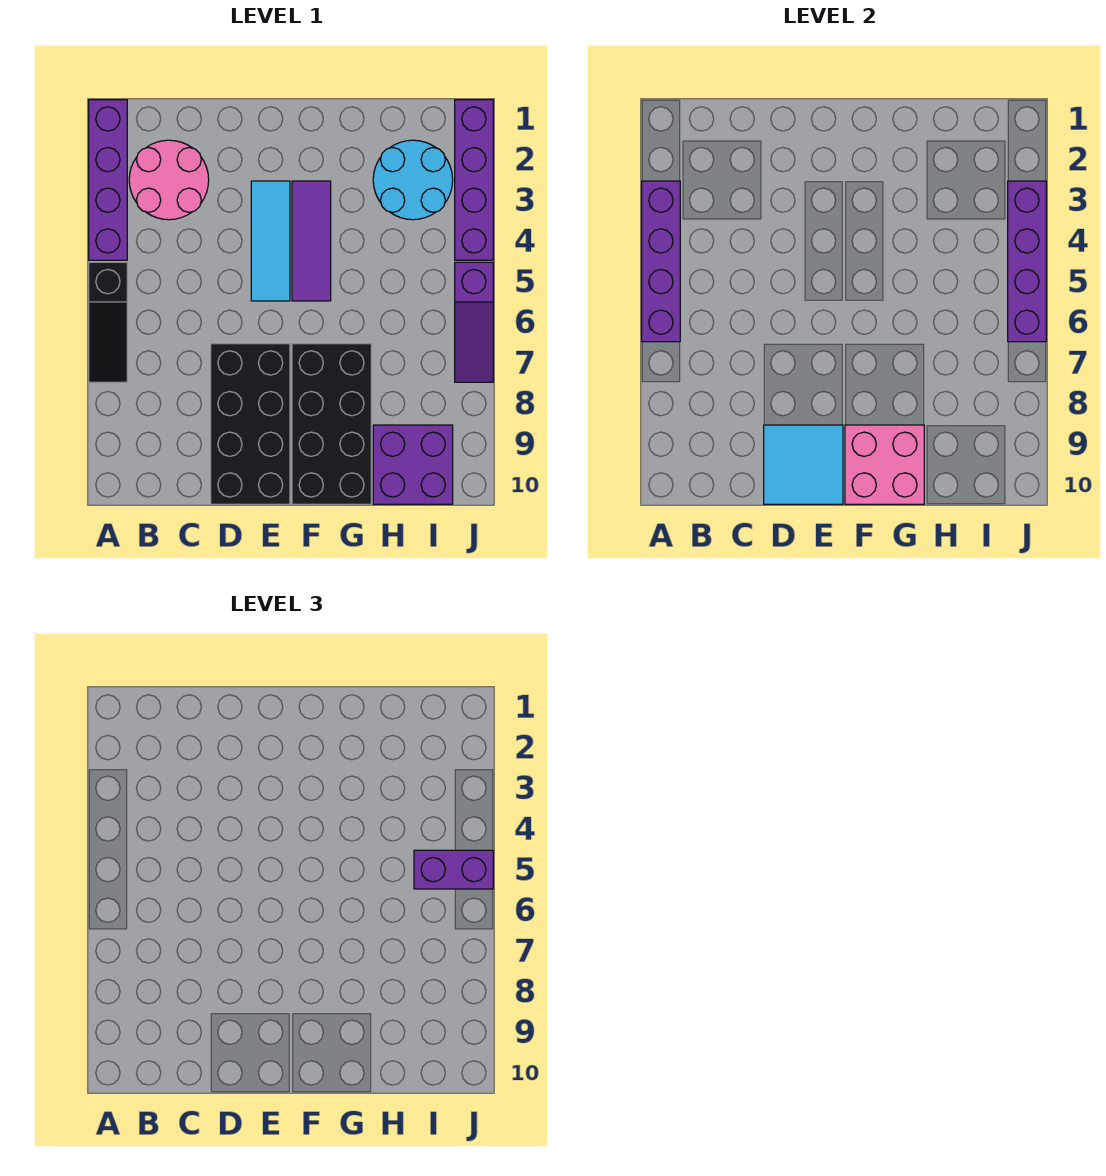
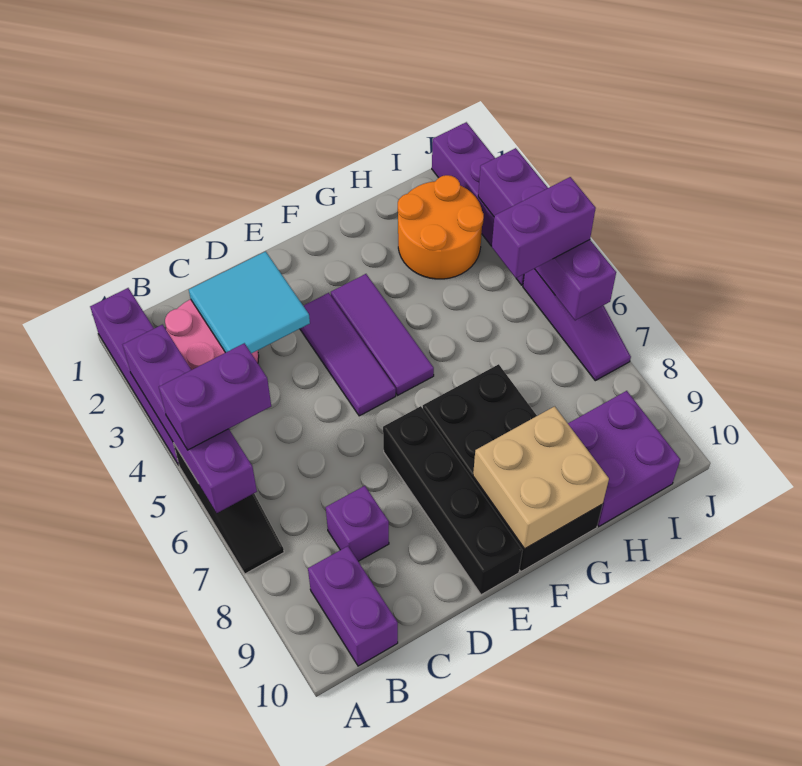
none -> purple brick A5:B5 level 3
none -> purple brick B9:B10 level 1
none -> purple brick C8 level 1
black brick D7:E10 level 1 -> black brick E7:E10 level 1
cyan tile D9:E10 level 2 -> cyan tile C2:D3 level 2
cyan tile E3:E5 level 1 -> purple tile E3:E5 level 1
pink brick F9:G10 level 2 -> tan brick F9:G10 level 2
cyan round brick H2:I3 level 1 -> orange round brick H2:I3 level 1

